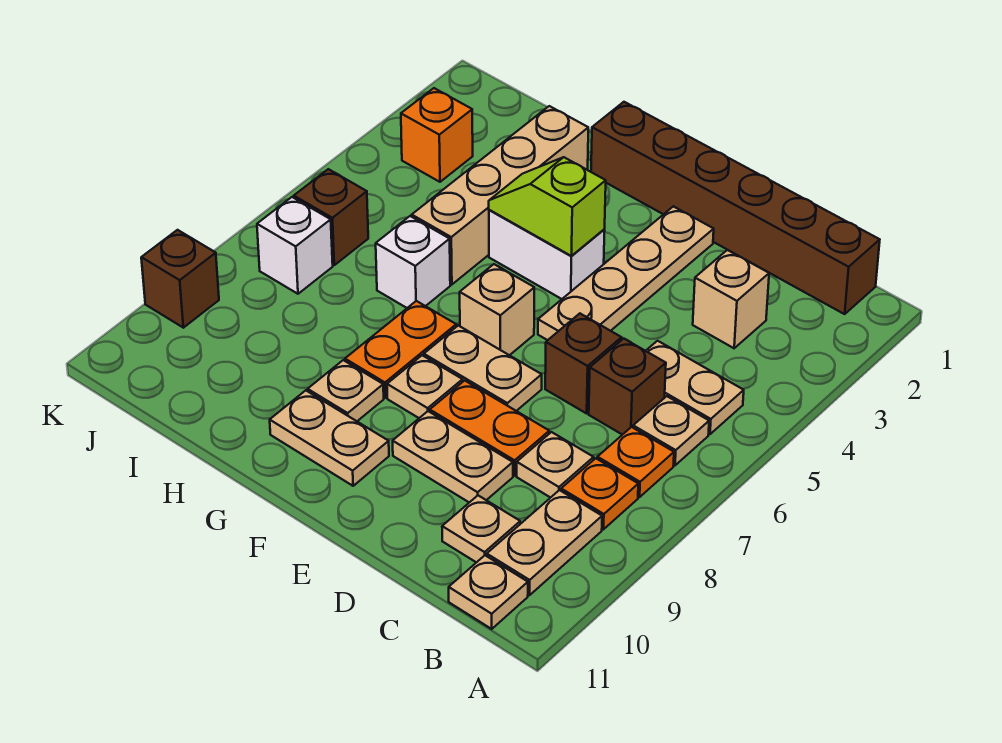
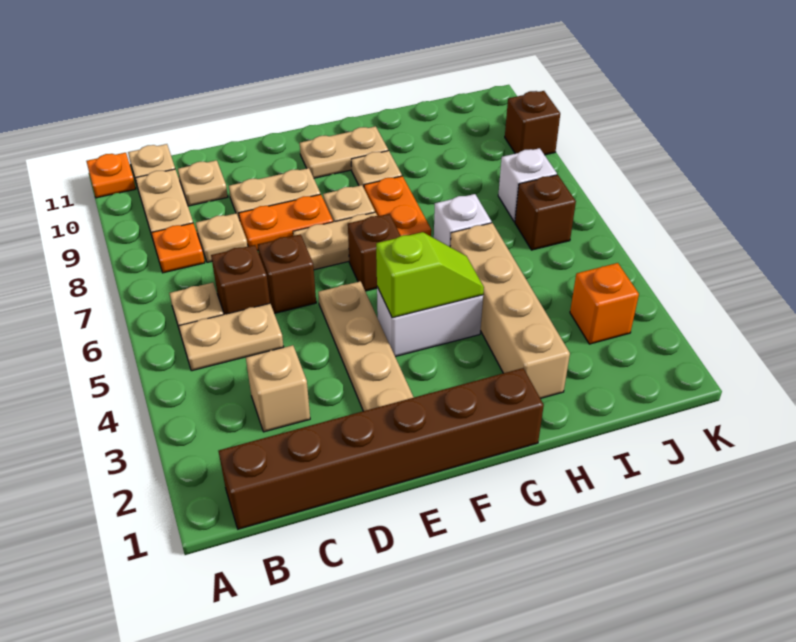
orange plate B7 level 1 -> orange plate A11 level 1
tan brick F6 level 1 -> brown brick F6 level 1

